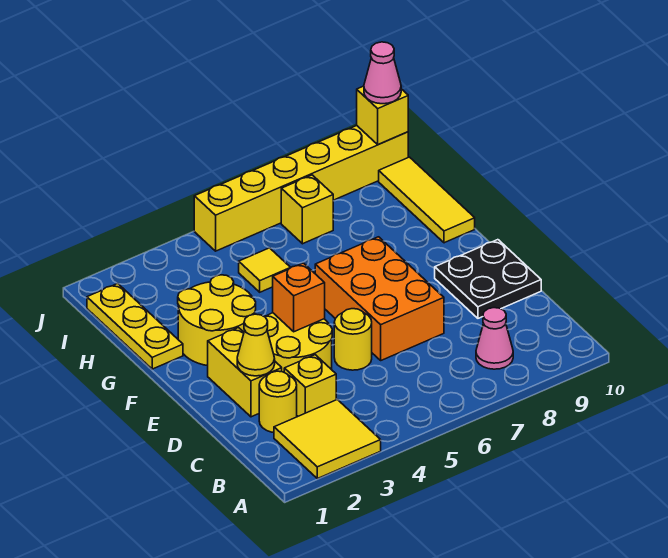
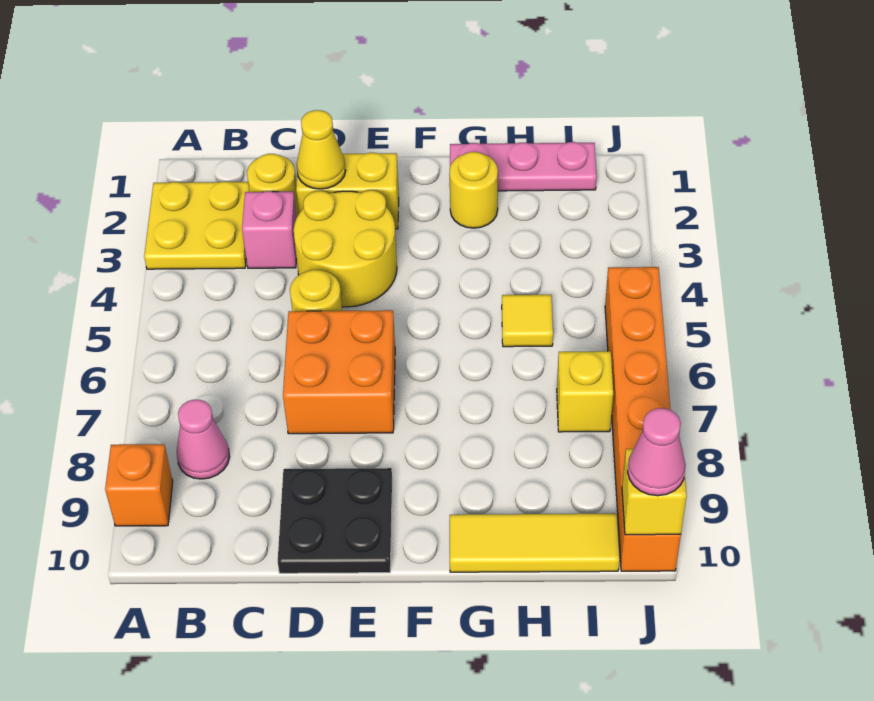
yellow tile A2:B3 level 1 -> yellow plate A2:B3 level 1
yellow brick C3 level 1 -> pink brick C3 level 1
orange brick D6:F7 level 1 -> orange brick D6:E7 level 1
orange brick E4 level 2 -> orange brick A9 level 1
yellow round brick F2:G3 level 1 -> yellow round brick G2 level 1
yellow plate G1:I1 level 1 -> pink plate G1:I1 level 1
yellow brick J5:J10 level 1 -> orange brick J5:J10 level 1

